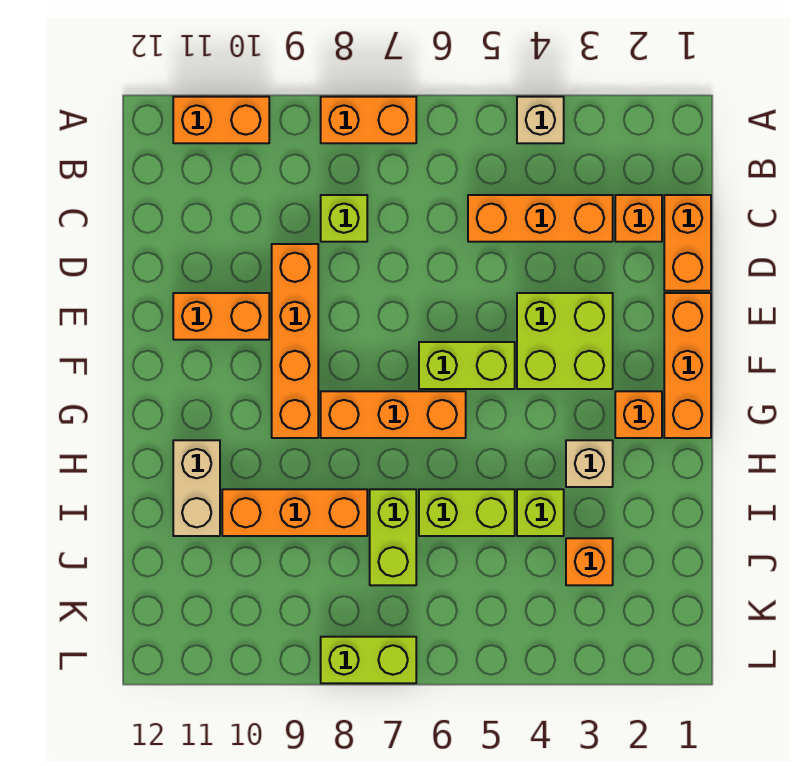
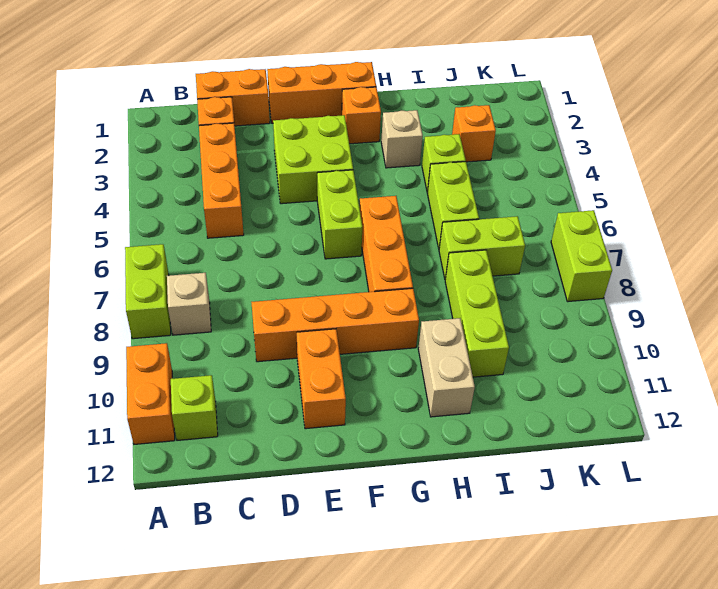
tan brick A4 level 1 -> tan brick B8 level 1
orange brick A7:A8 level 1 -> lime brick A7:A8 level 1
lime brick C8 level 1 -> lime brick B11 level 1
tan brick H11:I11 level 1 -> tan brick H10:H11 level 1
orange brick I8:I10 level 1 -> lime brick I8:I10 level 1

